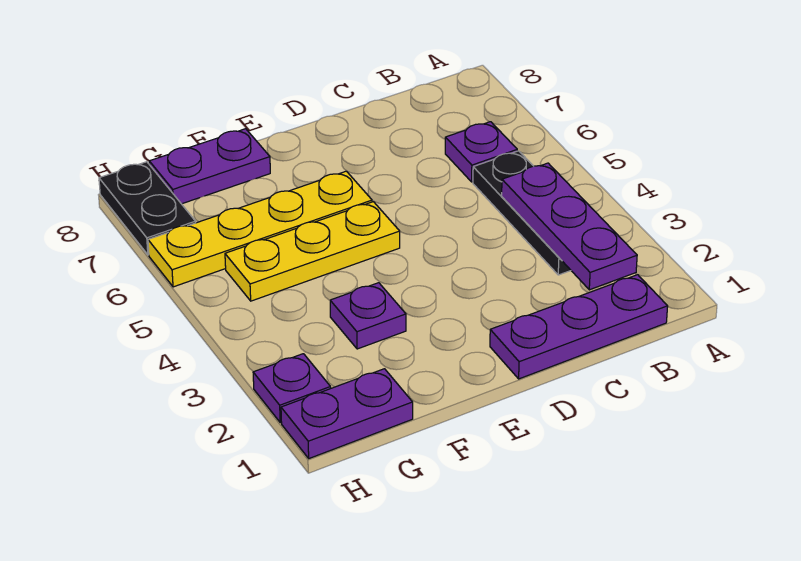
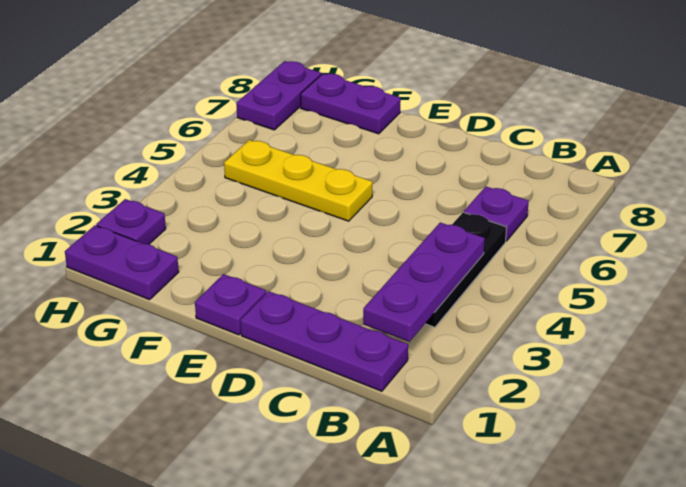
yellow plate E6:H6 level 1 -> none
purple plate F3 level 1 -> purple plate E1 level 1
black plate H7:H8 level 1 -> purple plate H7:H8 level 1

